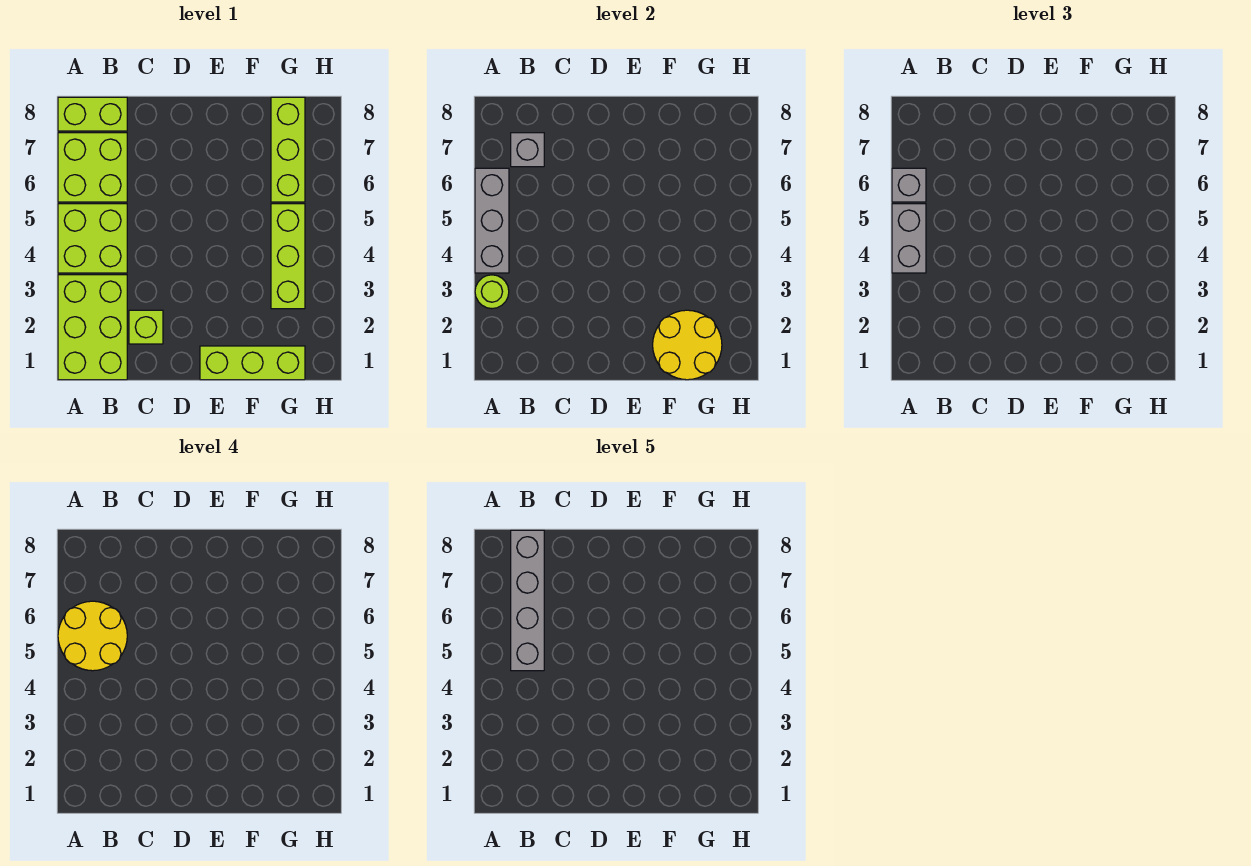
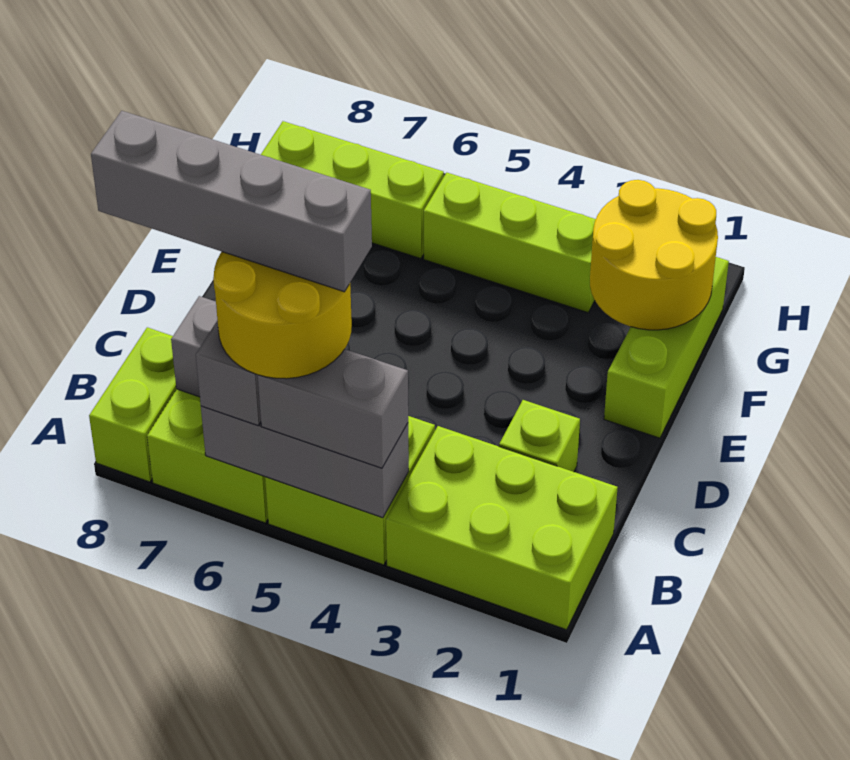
lime round brick A3 level 2 -> none

